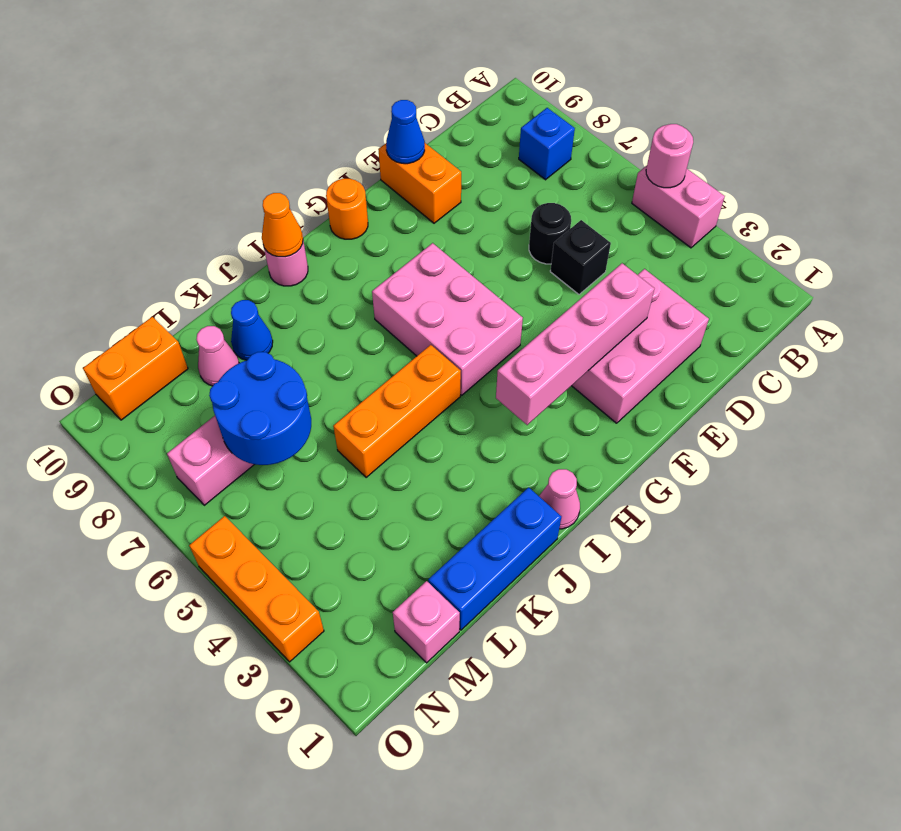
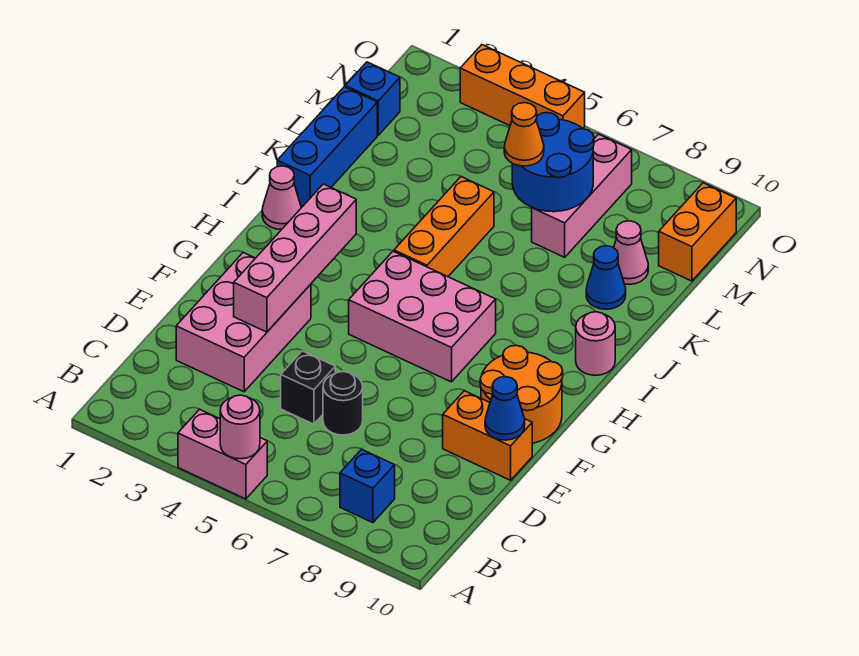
orange round brick G10 level 1 -> orange round brick F9:G10 level 1
orange cone I10 level 2 -> orange cone L6 level 3
pink brick M1 level 1 -> blue brick M1 level 1

